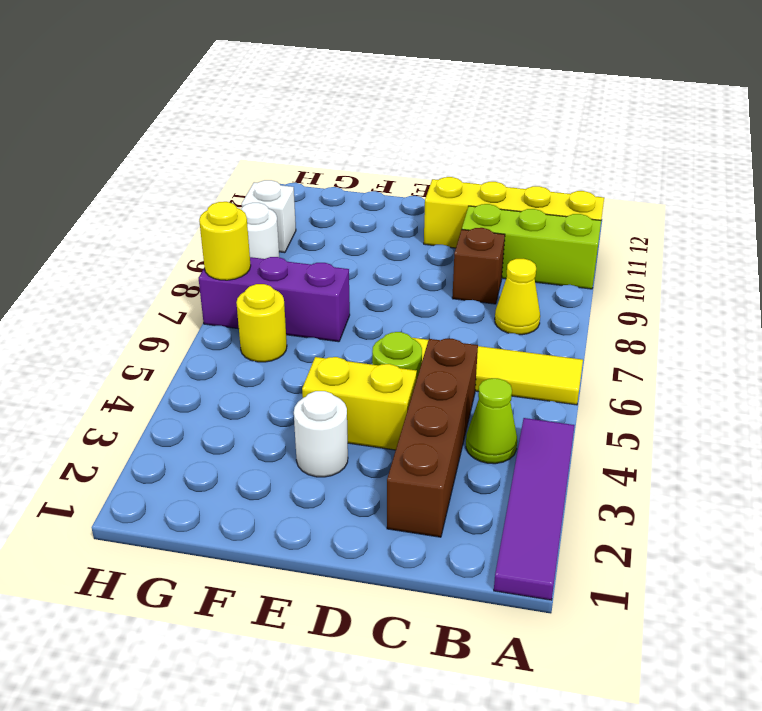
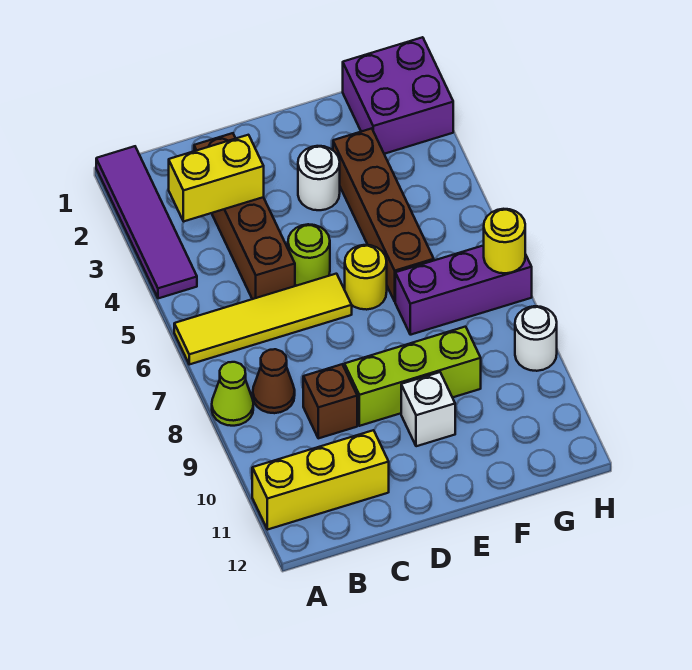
lime brick A10:C10 level 1 -> lime brick D9:F9 level 1
yellow brick A11:D11 level 1 -> yellow brick A11:C11 level 1
lime cone B4 level 1 -> lime cone A8 level 1
yellow cone B8 level 1 -> brown cone B8 level 1
yellow brick D4:E4 level 1 -> yellow brick B3:C3 level 2
none -> brown brick F3:F6 level 1
none -> purple brick G1:H2 level 1
yellow round brick G6 level 1 -> yellow round brick E6 level 1
white brick H10 level 1 -> white brick E10 level 1

